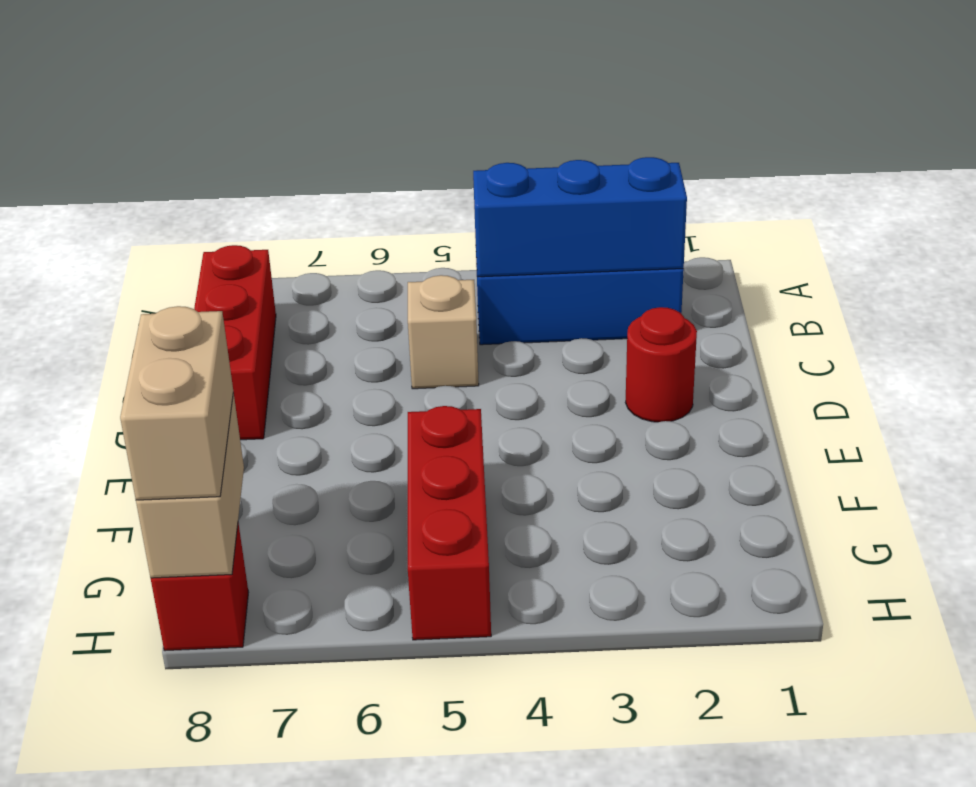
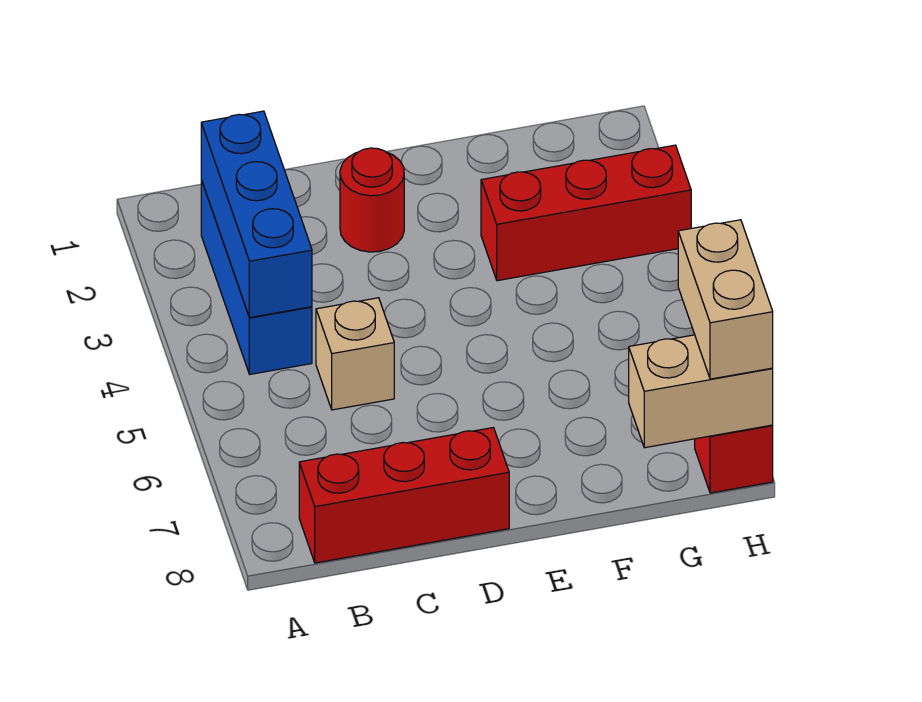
red brick F5:H5 level 1 -> red brick F3:H3 level 1
tan brick G8:H8 level 3 -> tan brick H7:H8 level 3

